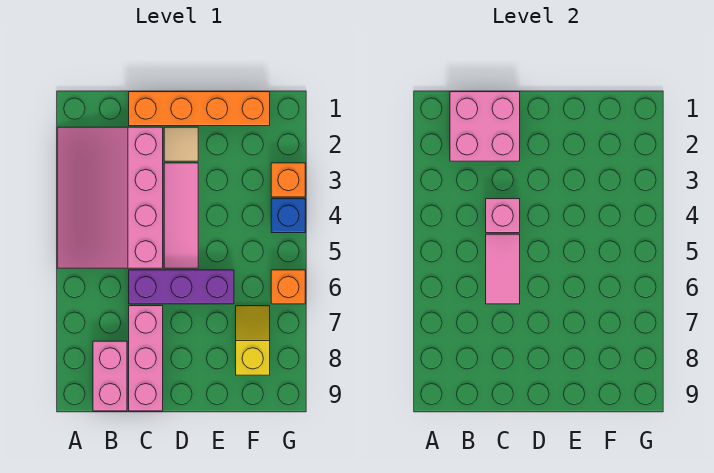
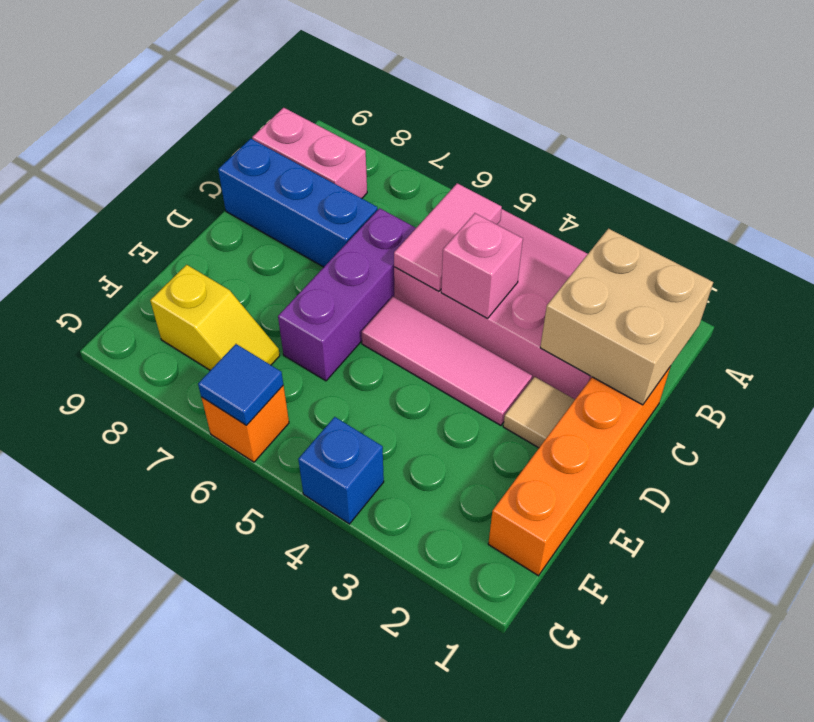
pink brick B1:C2 level 2 -> tan brick B1:C2 level 2
pink tile C5:C6 level 2 -> pink tile B5:C5 level 2
pink brick C7:C9 level 1 -> blue brick C7:C9 level 1
orange brick G3 level 1 -> none
none -> blue tile G6 level 2

